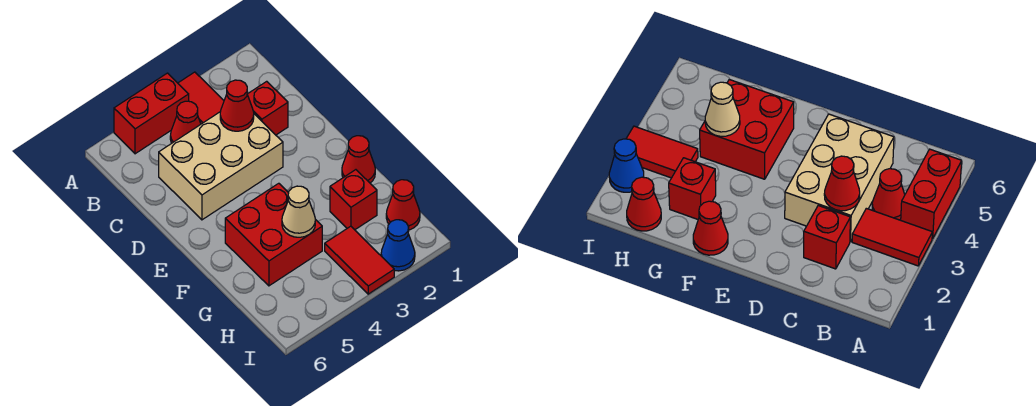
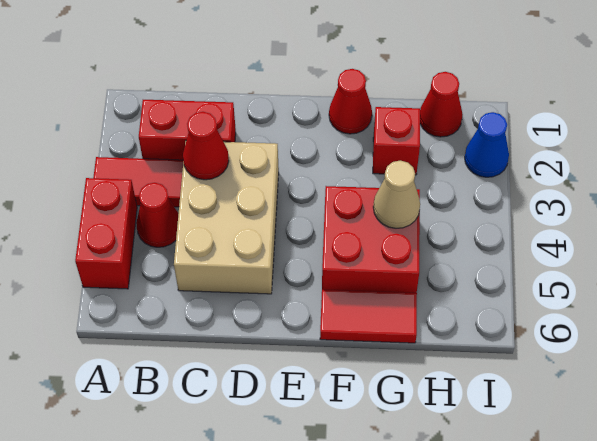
red brick C2 level 1 -> red brick B2:C2 level 1
red tile H3:I3 level 1 -> red tile F6:G6 level 1

